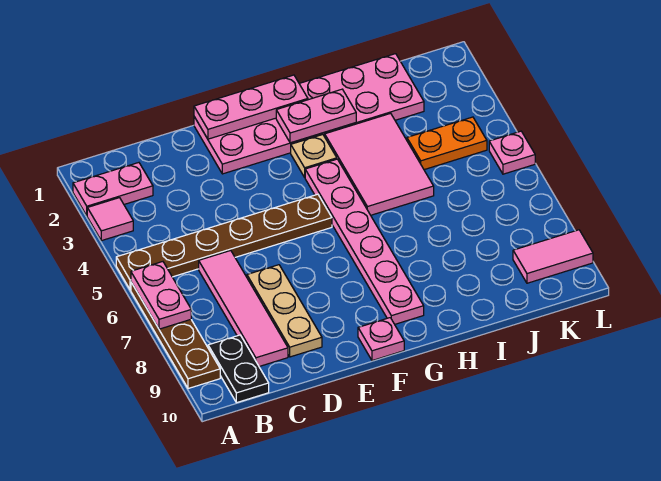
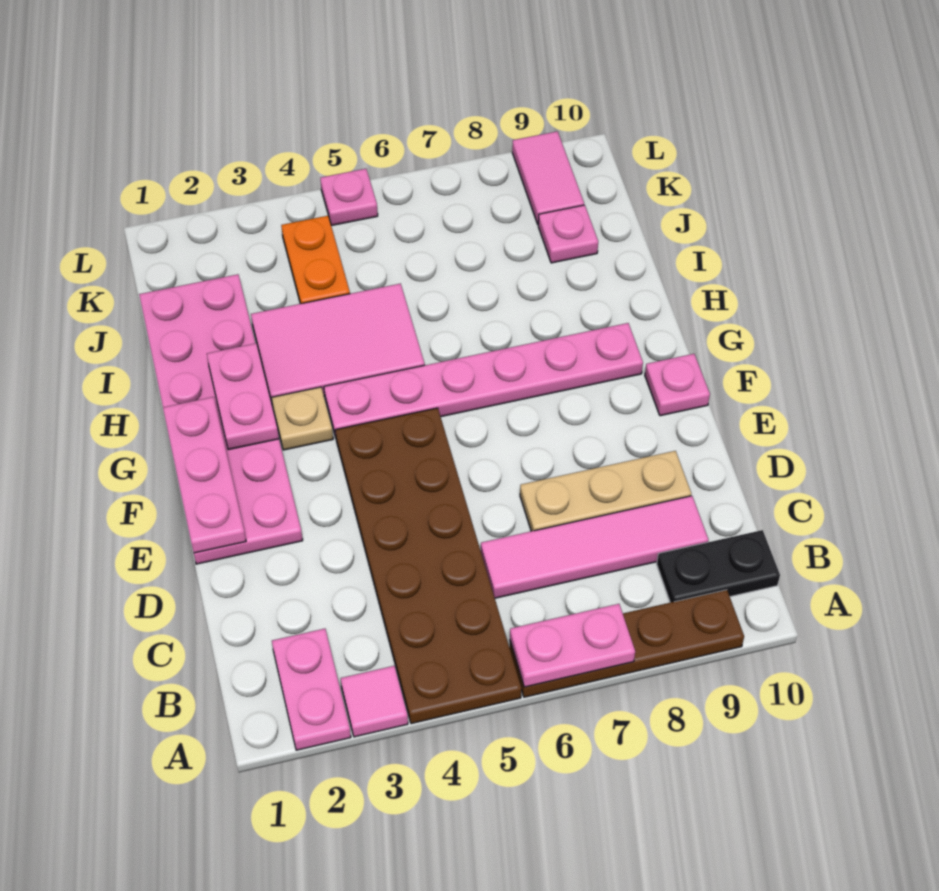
brown plate A5:F5 level 1 -> brown plate A4:F5 level 1
none -> pink plate J9 level 1

